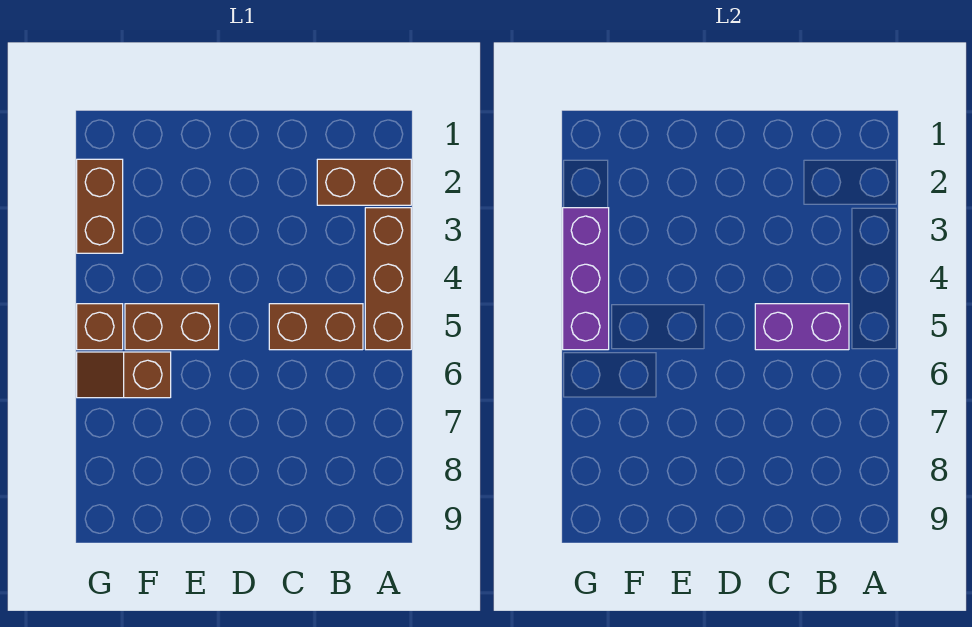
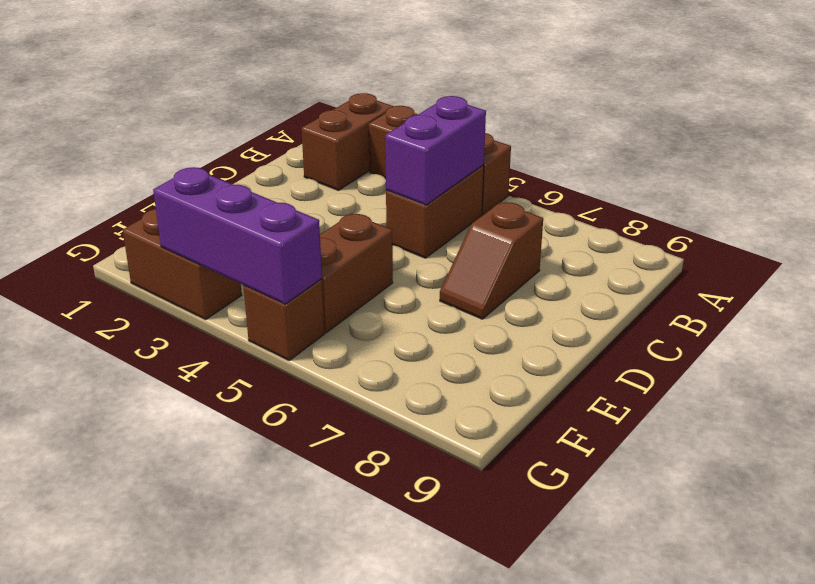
brown slope F6:G6 level 1 top F -> brown slope C7:D7 level 1 top C

